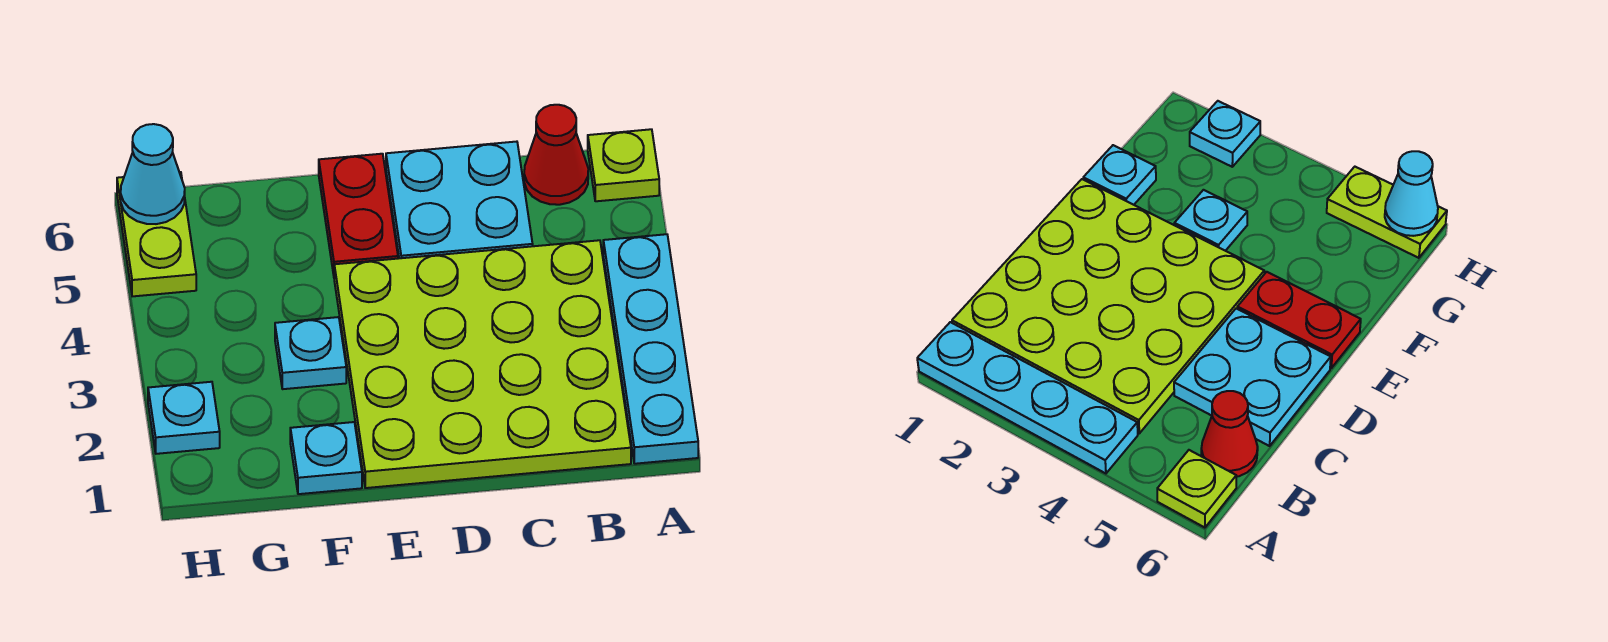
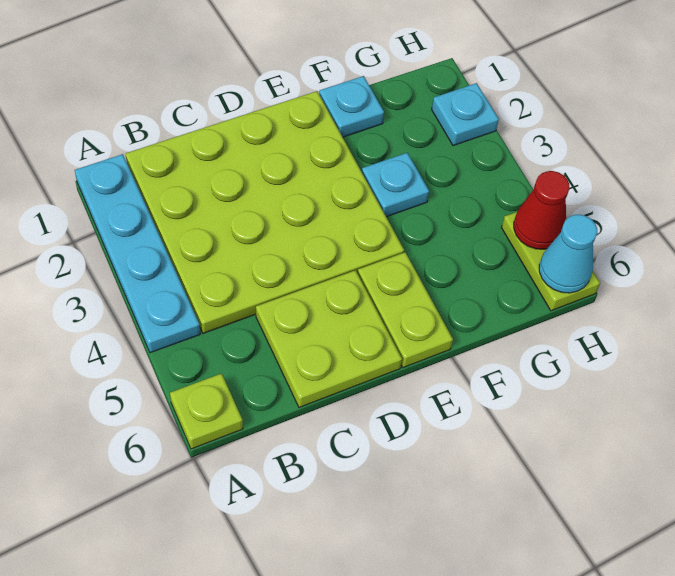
red cone B6 level 1 -> red cone H5 level 2
cyan plate C5:D6 level 1 -> lime plate C5:D6 level 1
red plate E5:E6 level 1 -> lime plate E5:E6 level 1

